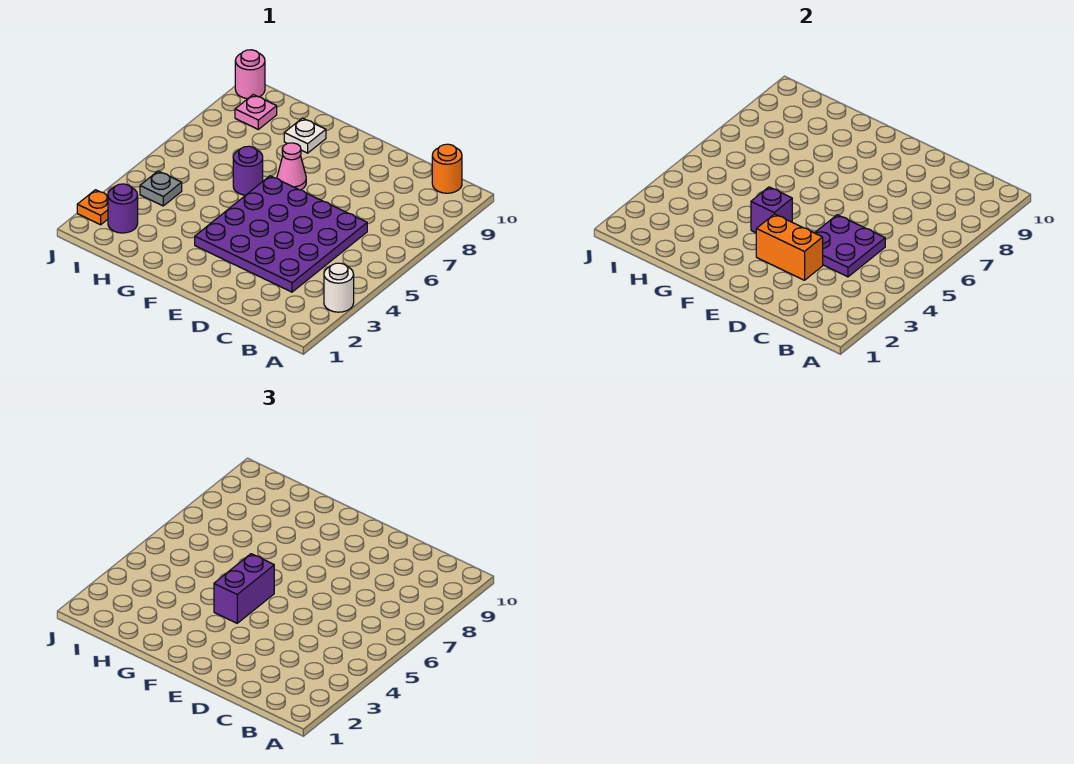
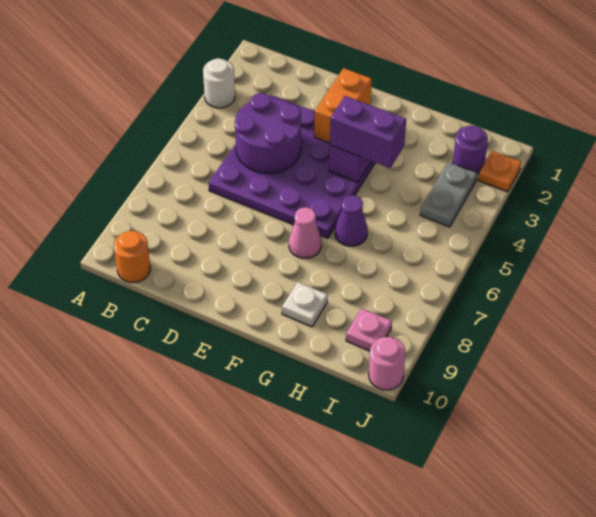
purple plate C4:D5 level 2 -> purple round brick C4:D5 level 2
orange brick D3:E3 level 2 -> orange brick E2:E3 level 2
purple brick F4:F5 level 3 -> purple brick F4:G4 level 3
purple round brick G6 level 1 -> purple cone G6 level 1
grey plate I4 level 1 -> grey plate I3:I4 level 1

